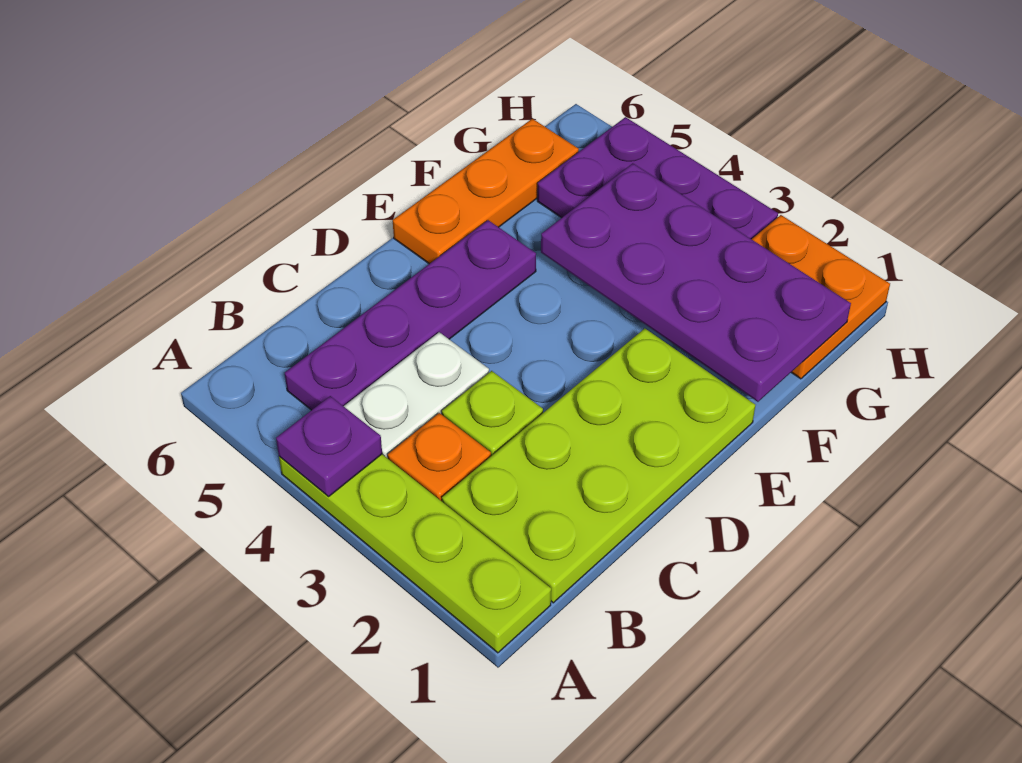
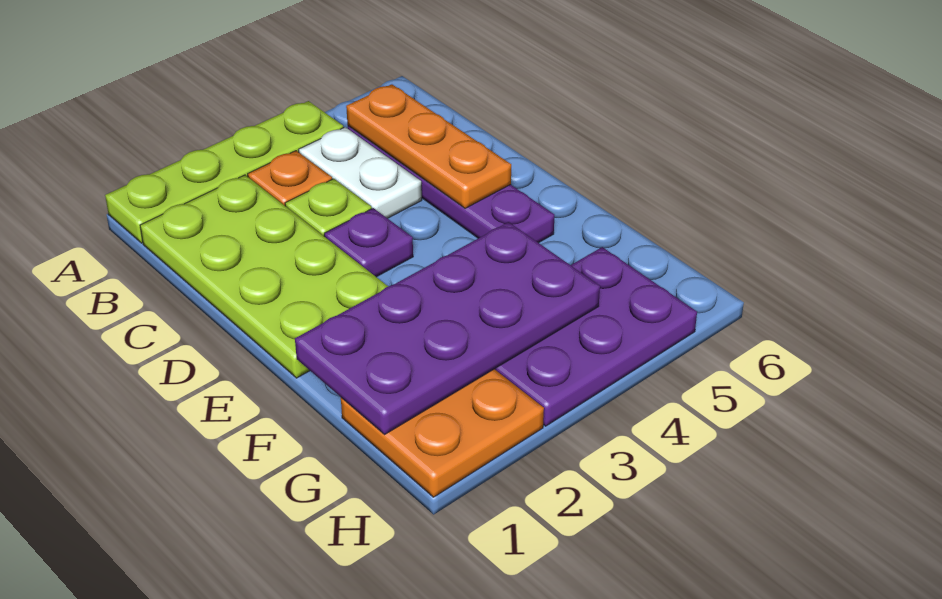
purple plate A4 level 2 -> purple plate D3 level 1
orange plate E6:G6 level 1 -> orange plate B5:D5 level 2

